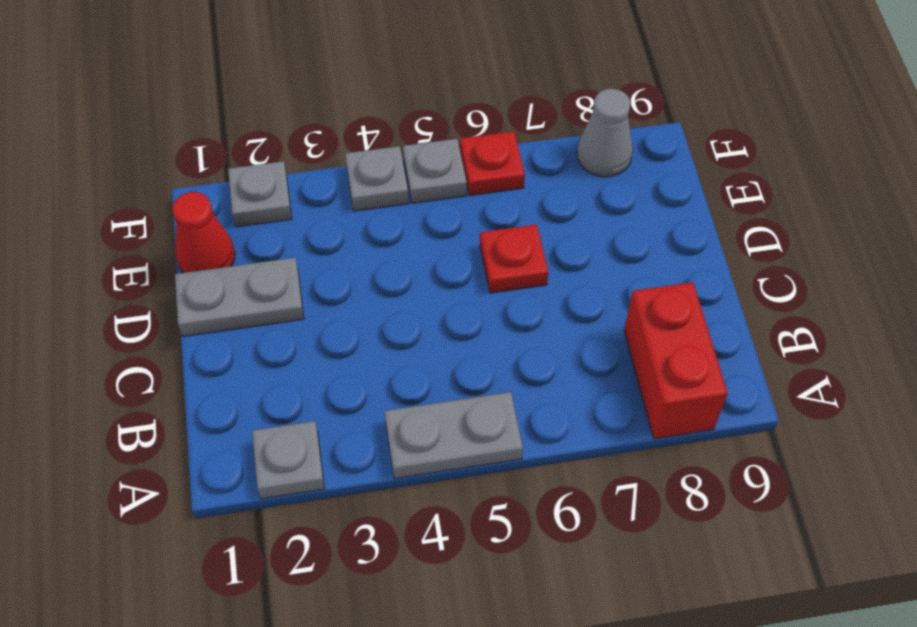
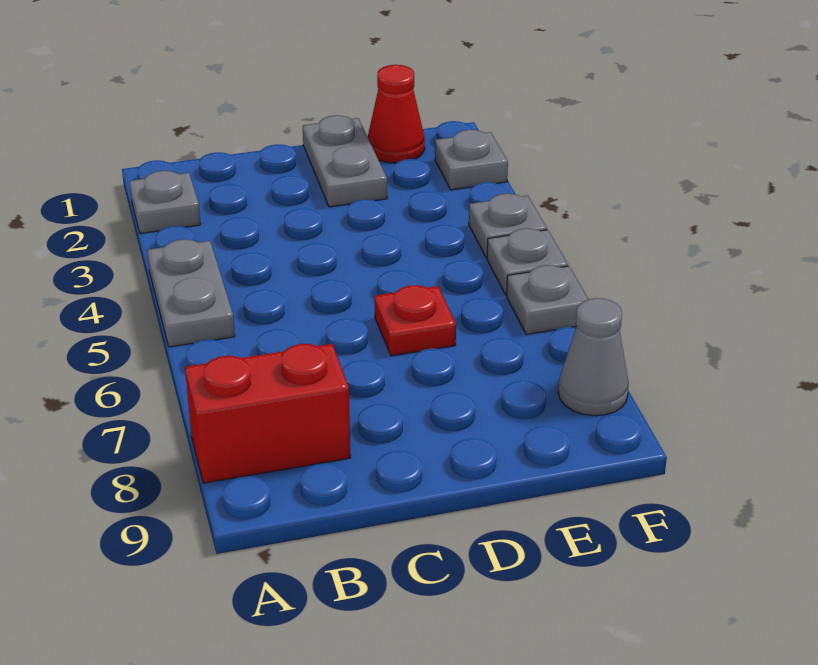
red plate F6 level 1 -> grey plate F6 level 1

